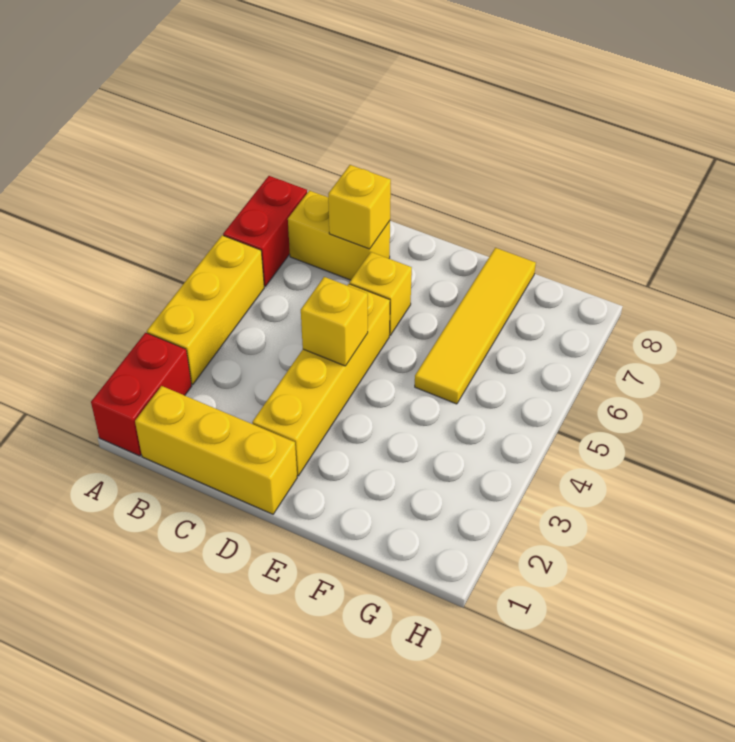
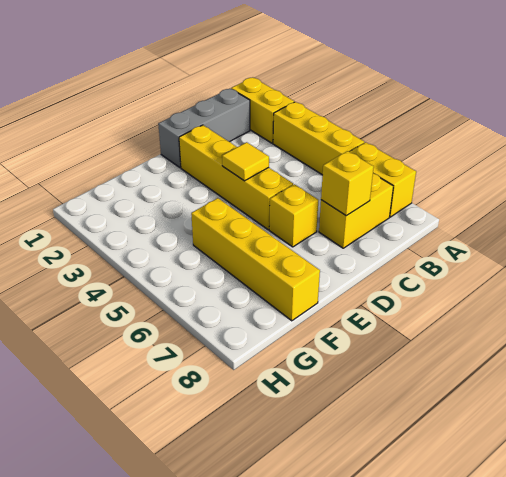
red brick A1:A2 level 1 -> yellow brick A1:A2 level 1
red brick A6:A7 level 1 -> yellow brick A6:A7 level 1
yellow brick B1:D1 level 1 -> grey brick B1:D1 level 1
yellow brick D4 level 2 -> yellow tile D4 level 2
yellow tile F5:F8 level 1 -> yellow brick F5:F8 level 1

